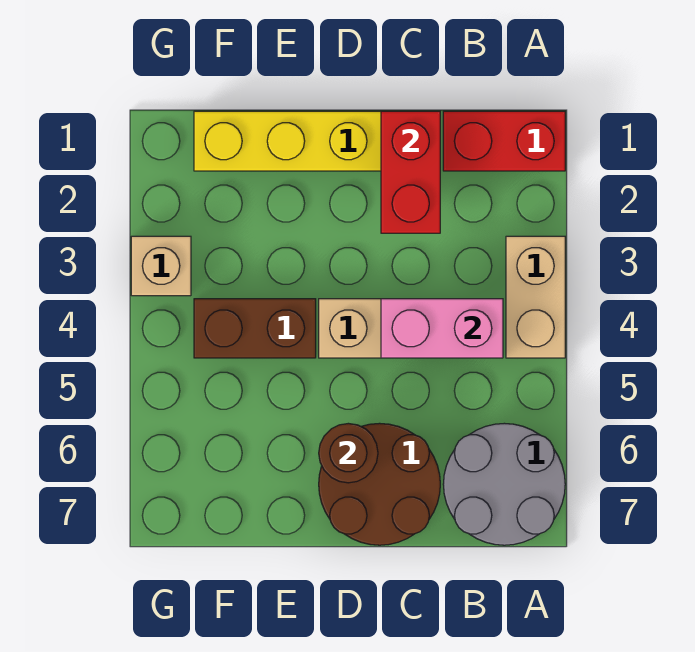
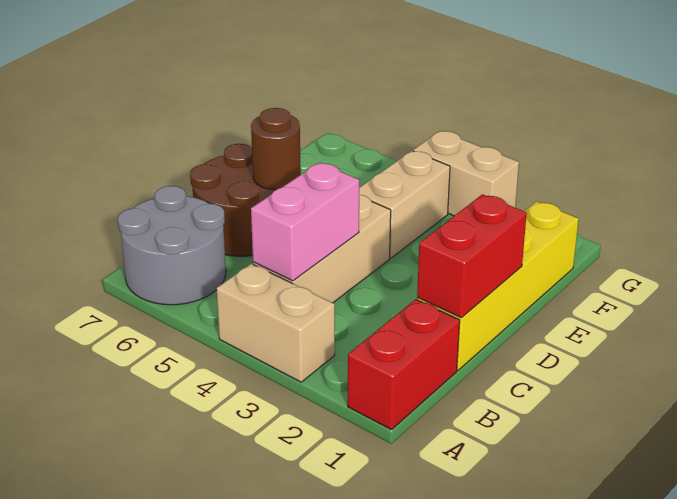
red brick C1:C2 level 2 -> red brick C1:D1 level 2
brown brick E4:F4 level 1 -> tan brick E4:F4 level 1
tan brick G3 level 1 -> tan brick G3:G4 level 1

